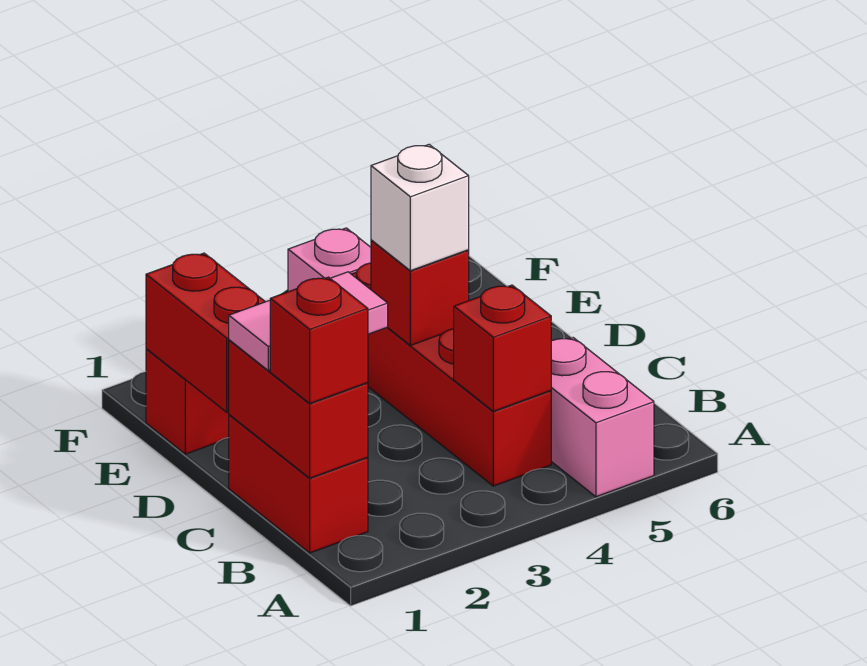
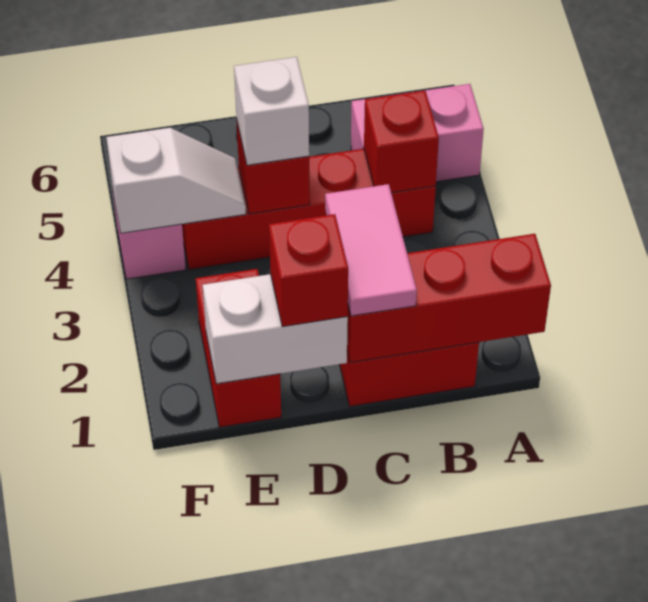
red brick B1:C1 level 2 -> red brick A1:C1 level 2
red brick B1 level 3 -> red brick D1 level 3
red brick D1:E1 level 2 -> white brick D1:E1 level 2
none -> white slope E4:F4 level 2 top F

